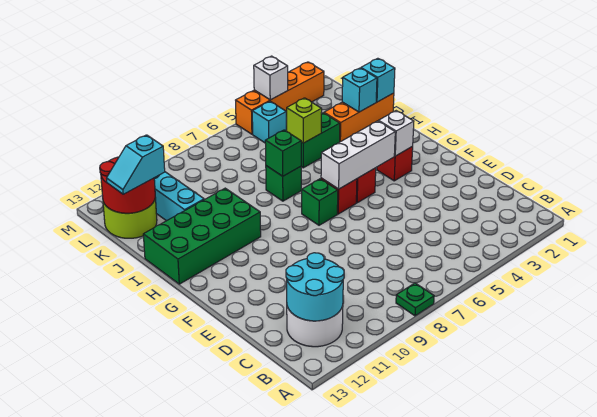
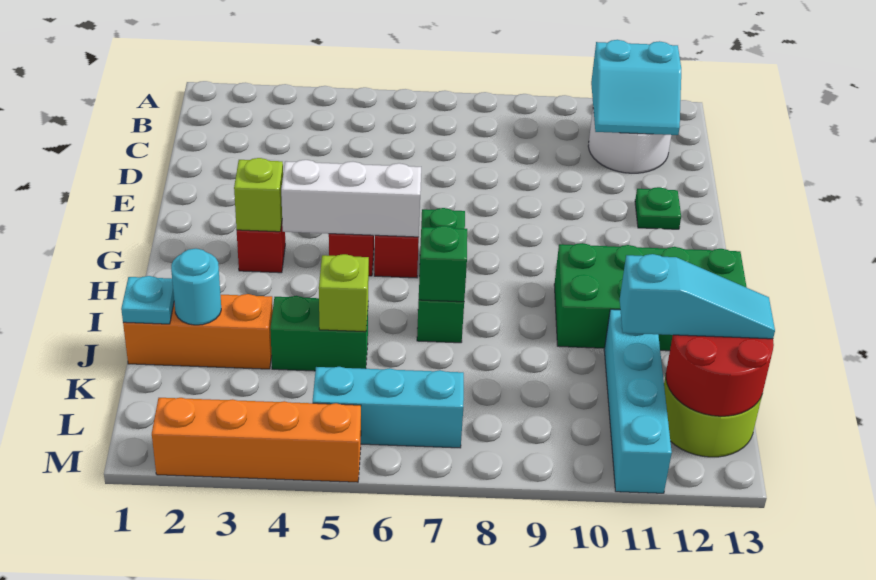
green plate A8 level 1 -> green plate E12 level 1
cyan round brick B11:C12 level 2 -> cyan slope B11:C12 level 2 top B
white brick G3 level 2 -> lime brick G3 level 2
cyan brick J1 level 2 -> cyan plate J1 level 2
cyan brick J2 level 2 -> cyan round brick J2 level 2
cyan slope K12:K13 level 3 top 12 -> cyan slope K11:K13 level 3 top 11
cyan brick L5 level 1 -> cyan brick L5:L7 level 1
white brick M4 level 2 -> none

